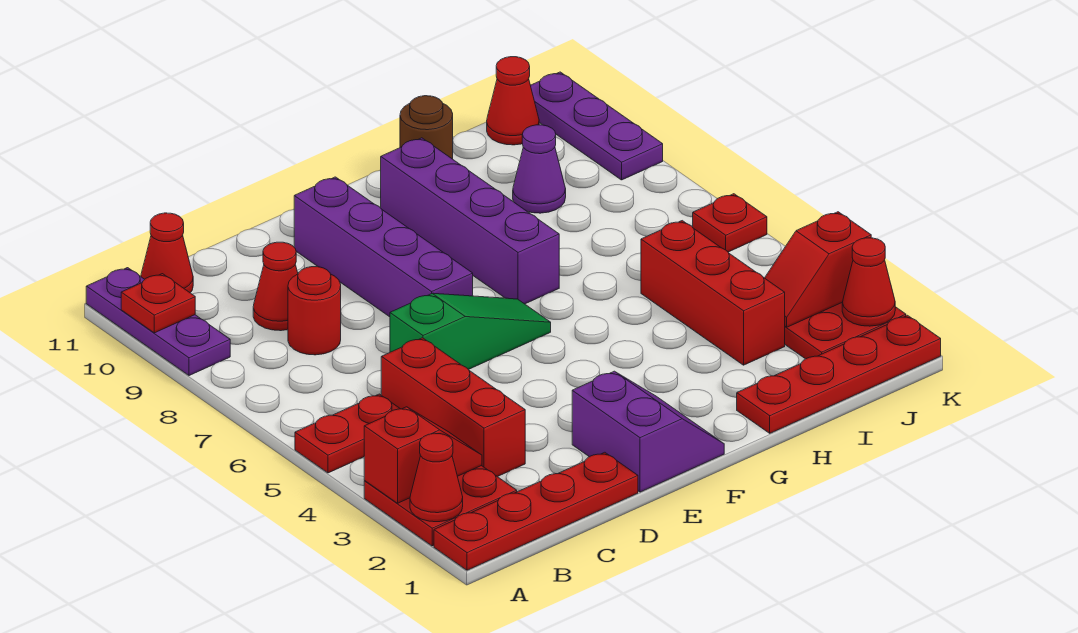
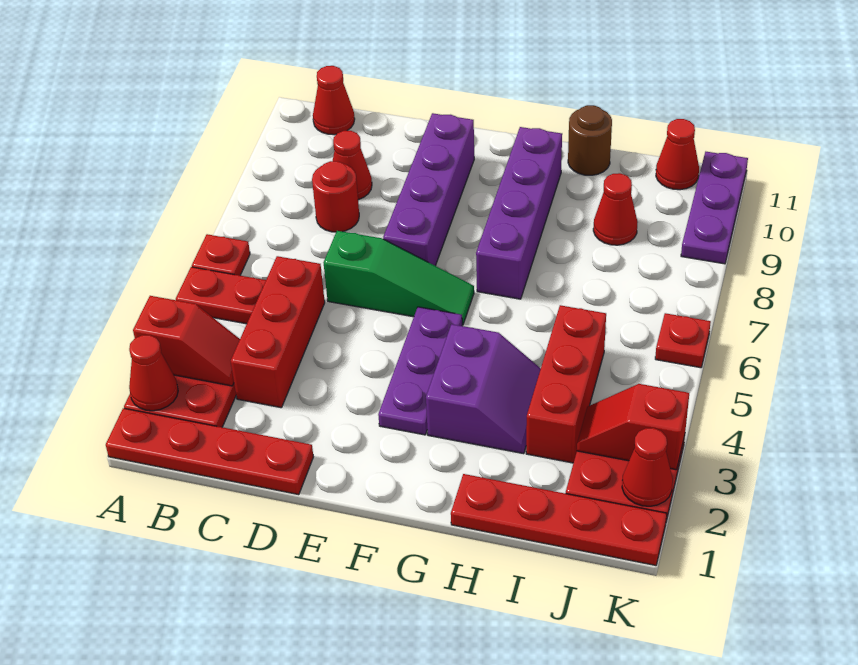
purple plate A9:A11 level 1 -> purple plate F3:F5 level 1
red plate A10 level 2 -> red plate A6 level 1
purple slope E1:F2 level 1 top E -> purple slope G3:H4 level 1 top G
purple cone I9 level 1 -> red cone I9 level 1

